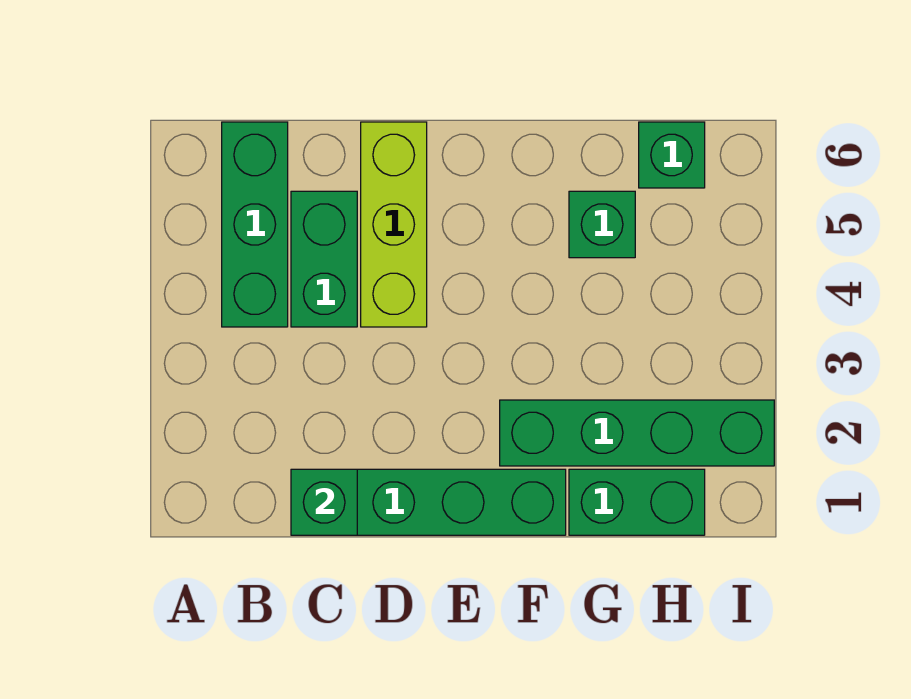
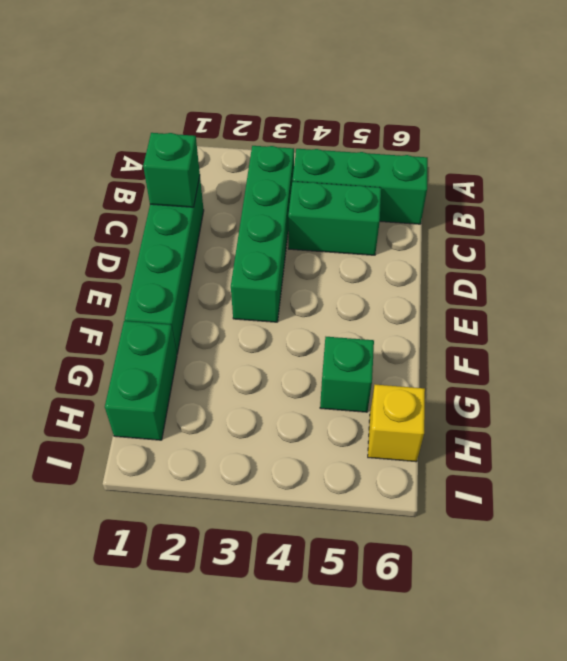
lime brick D4:D6 level 1 -> none
green brick F2:I2 level 1 -> green brick B3:E3 level 1
green brick H6 level 1 -> yellow brick H6 level 1

